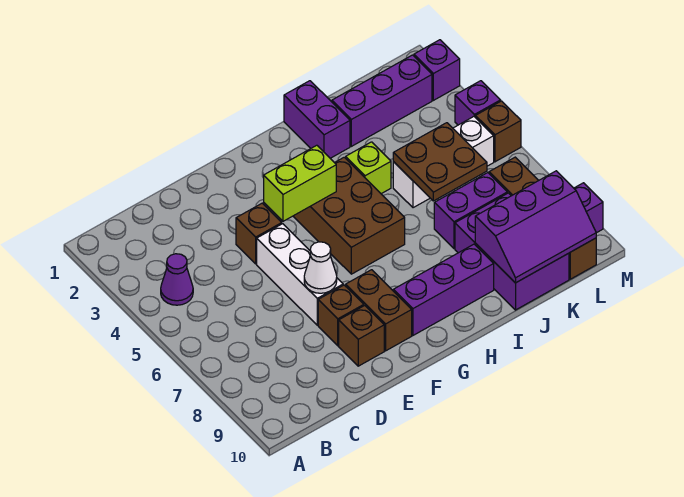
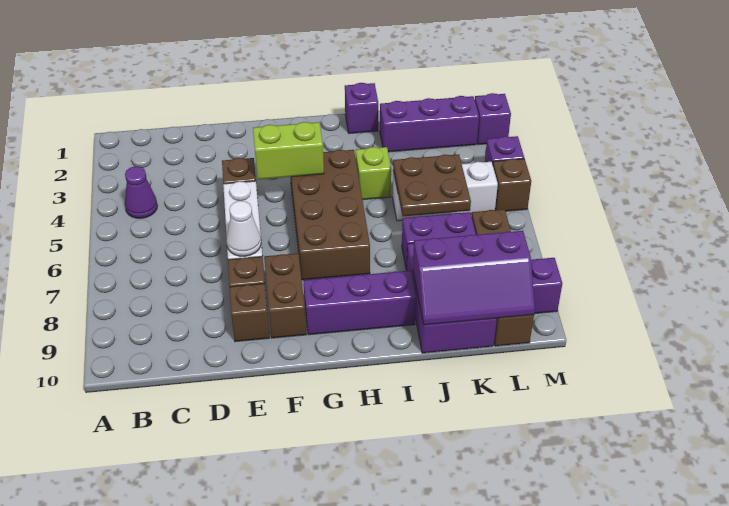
brown brick G4:H6 level 1 -> brown brick G4:H7 level 1
purple brick I1:I2 level 1 -> purple brick I1 level 1

